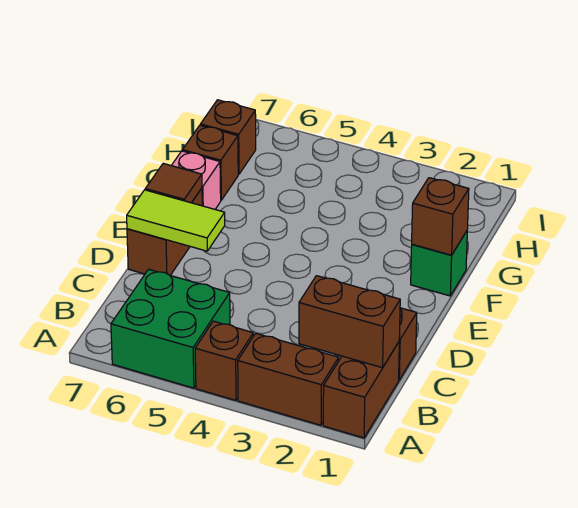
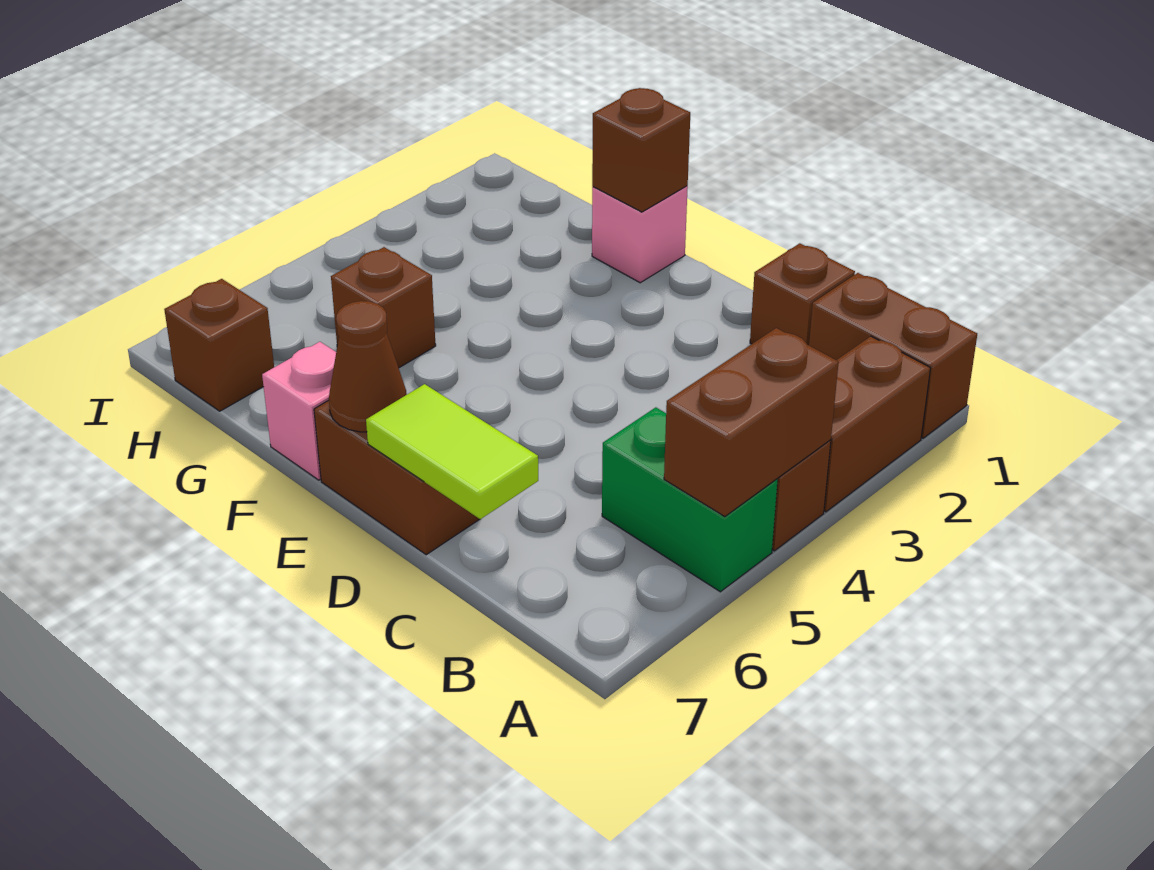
green brick A5:B6 level 1 -> green brick A5:B5 level 1
brown brick B1:B2 level 2 -> brown brick A4:A5 level 2
lime tile D6:D7 level 2 -> lime tile C7:D7 level 2
brown tile E7 level 2 -> brown cone E7 level 2
green brick F1 level 1 -> pink brick F1 level 1
brown brick G7 level 1 -> brown brick G5 level 1

